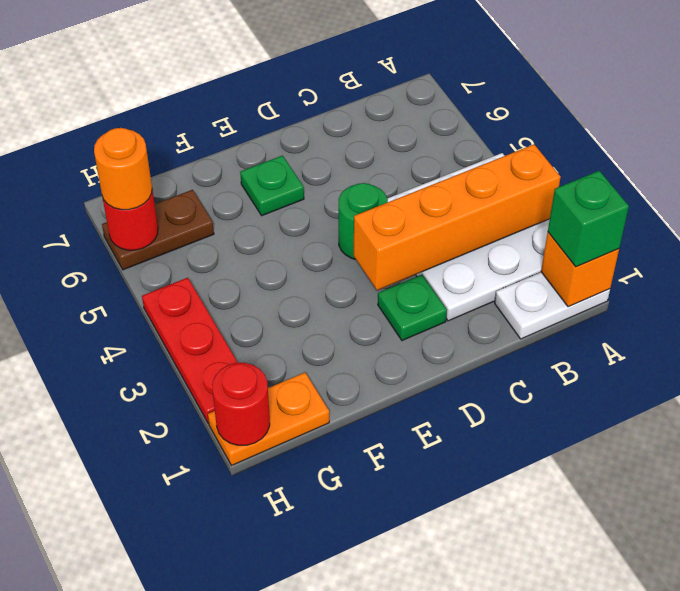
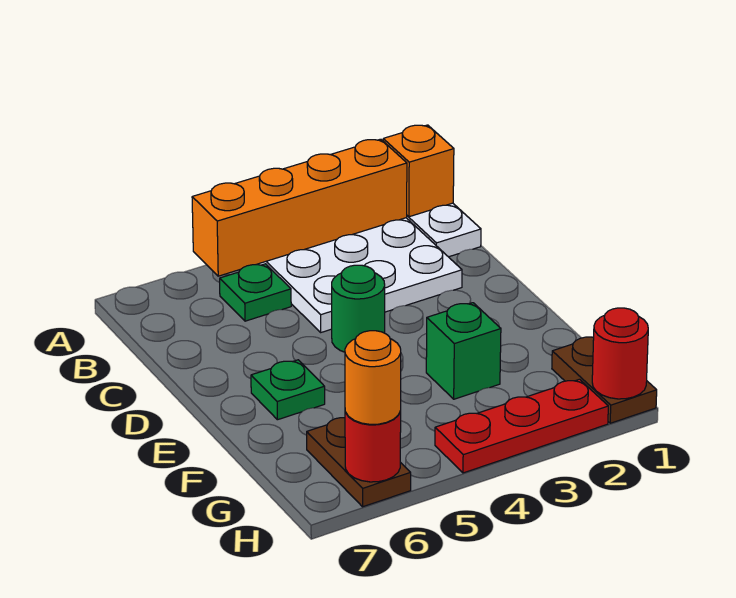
green brick A1 level 3 -> green brick F3 level 1
orange brick A3:D3 level 2 -> orange brick A2:A5 level 2
green plate D2 level 1 -> green plate B5 level 1
orange plate G1:H1 level 1 -> brown plate G1:H1 level 1

